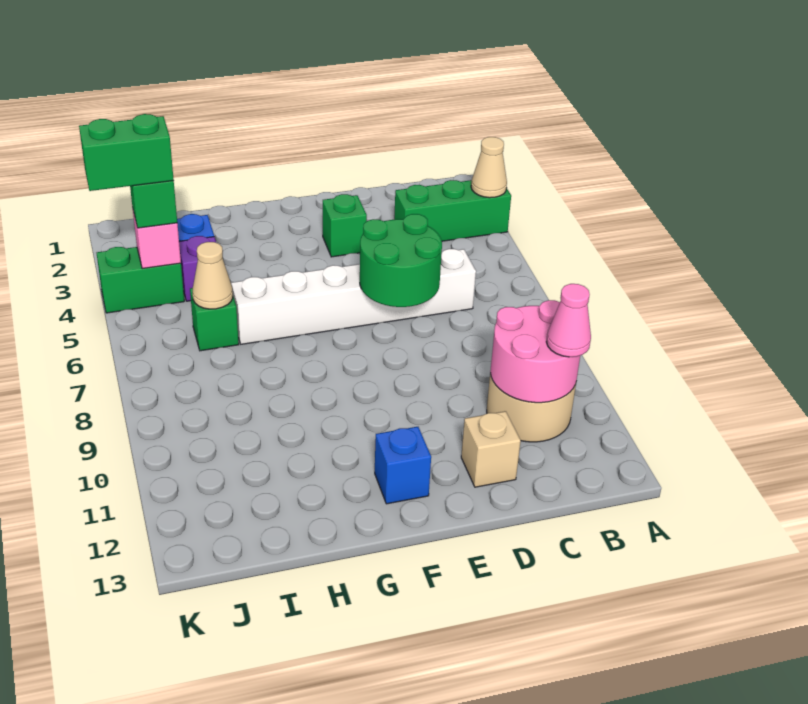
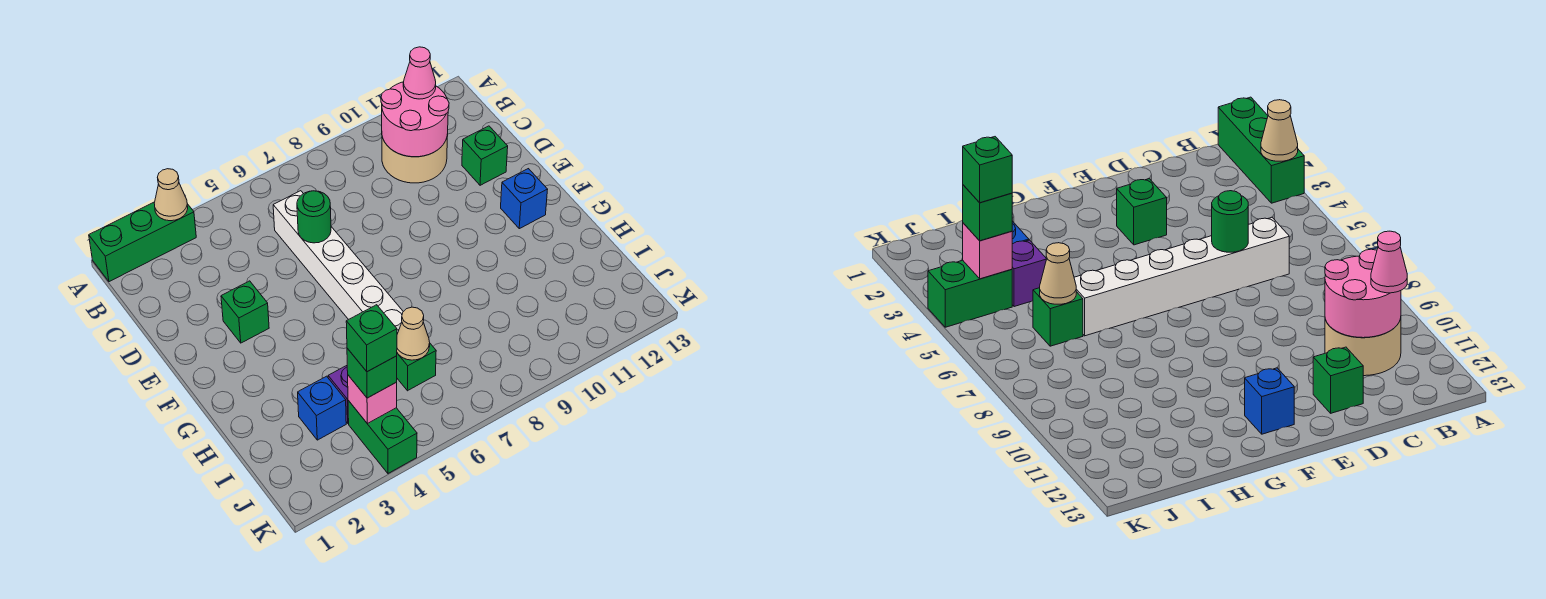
green brick A3:C3 level 1 -> green brick A1:A3 level 1
green round brick D6:E7 level 2 -> green round brick D6 level 2
tan brick D12 level 1 -> green brick D12 level 1
green brick J4:K4 level 4 -> green brick J4 level 4

